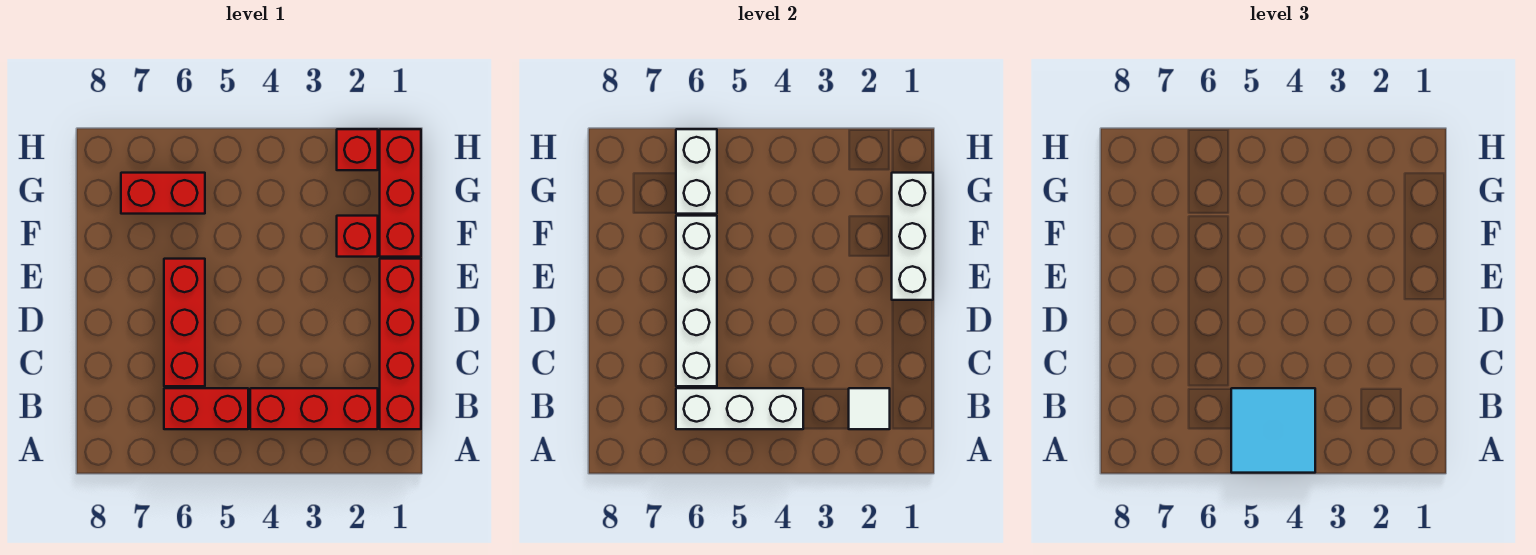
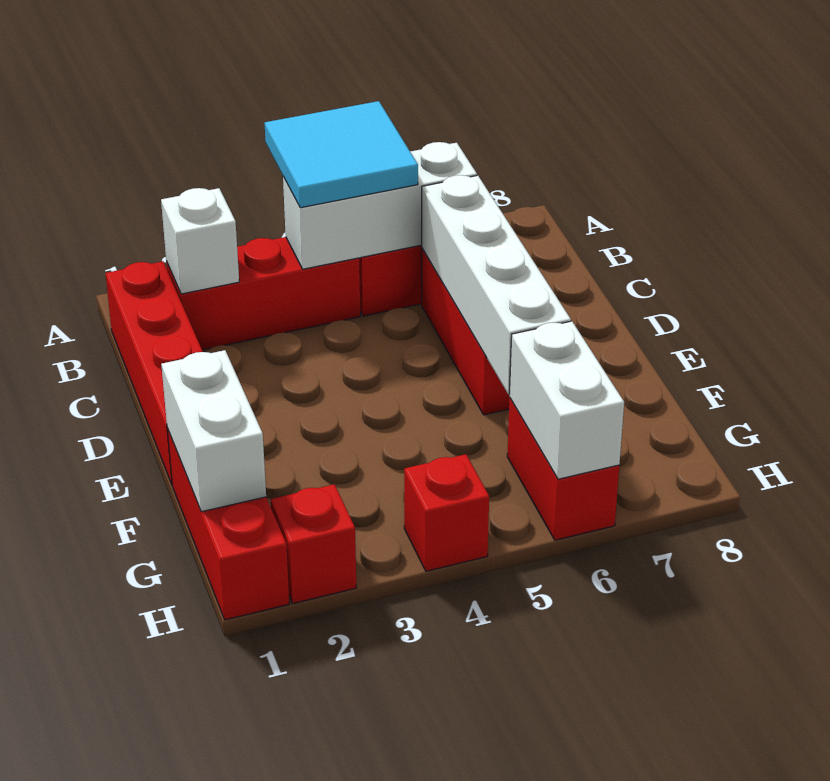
white tile B2 level 2 -> white brick B2 level 2
white brick E1:G1 level 2 -> white brick F1:G1 level 2
red brick F2 level 1 -> red brick H4 level 1
red brick G6:G7 level 1 -> red brick G6:H6 level 1

